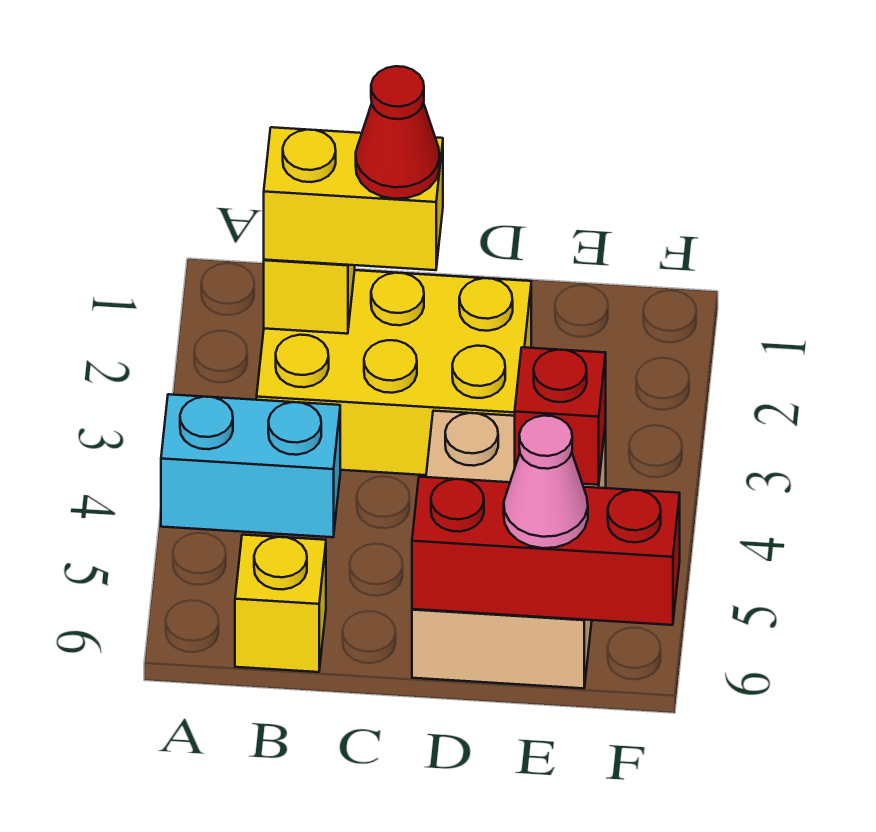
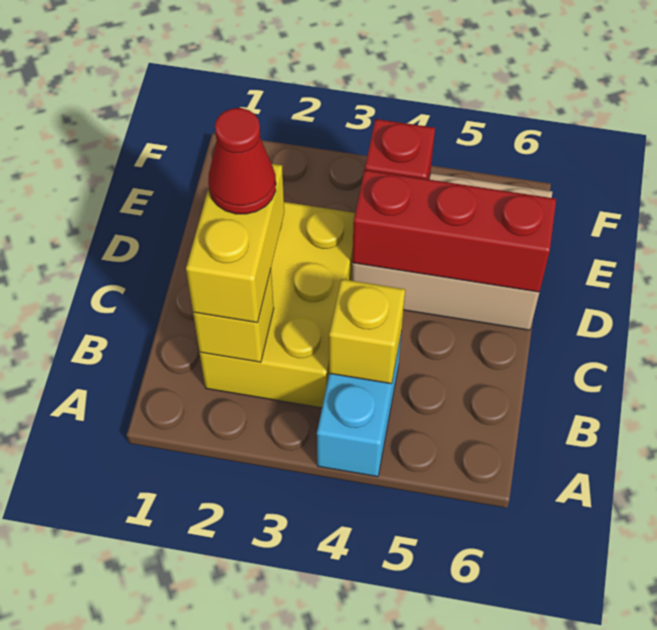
yellow brick B6 level 1 -> yellow brick B4 level 2
red brick D6:F6 level 2 -> red brick D4:D6 level 2
pink cone E6 level 3 -> none

